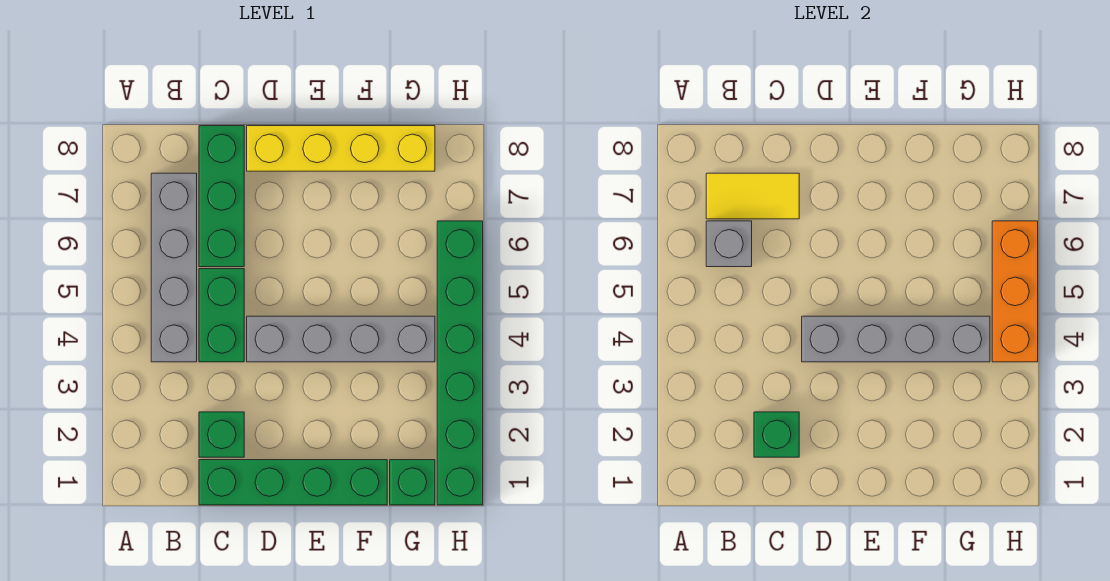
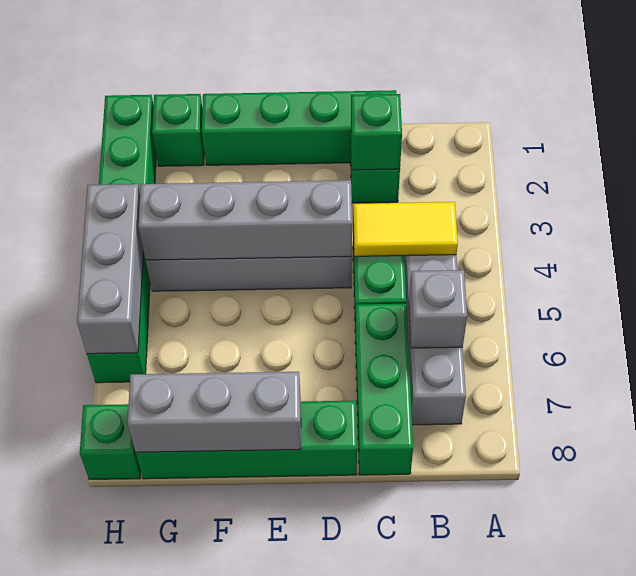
yellow tile B7:C7 level 2 -> yellow tile B4:C4 level 2
yellow brick D8:G8 level 1 -> green brick D8:G8 level 1
none -> grey brick E8:G8 level 2
orange brick H4:H6 level 2 -> grey brick H4:H6 level 2
none -> green brick H8 level 1

